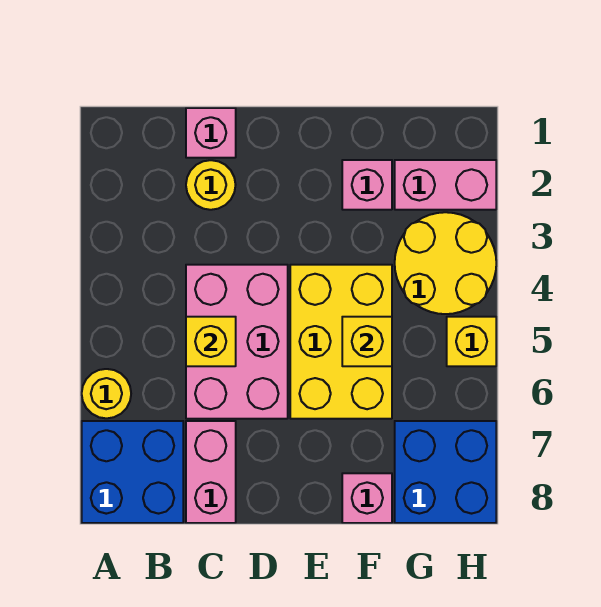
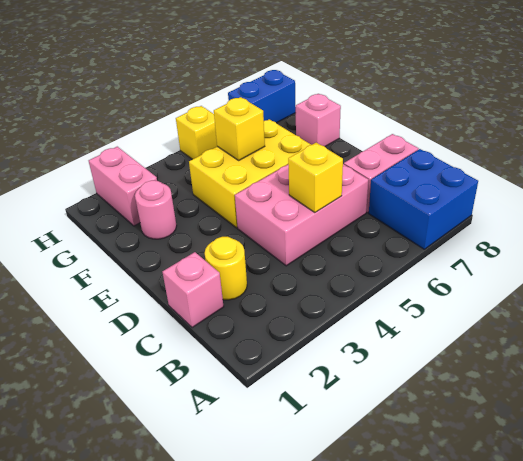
yellow round brick A6 level 1 -> none
pink brick F2 level 1 -> pink round brick F2 level 1
yellow round brick G3:H4 level 1 -> none
blue brick G7:H8 level 1 -> blue brick H7:H8 level 1

